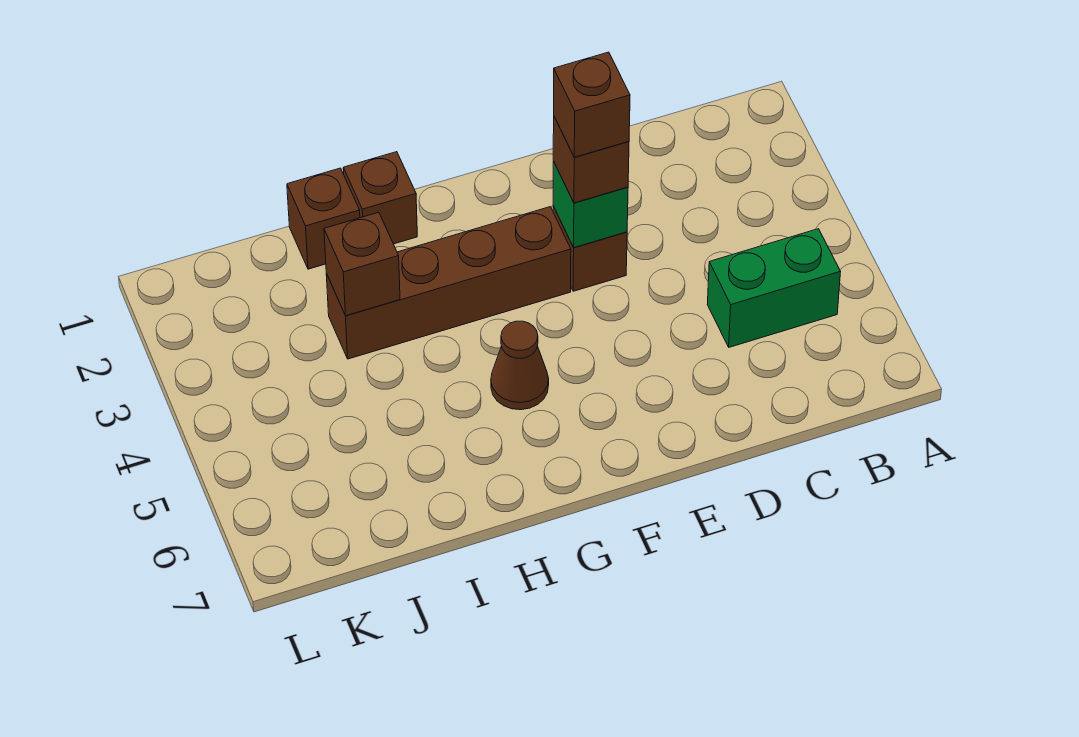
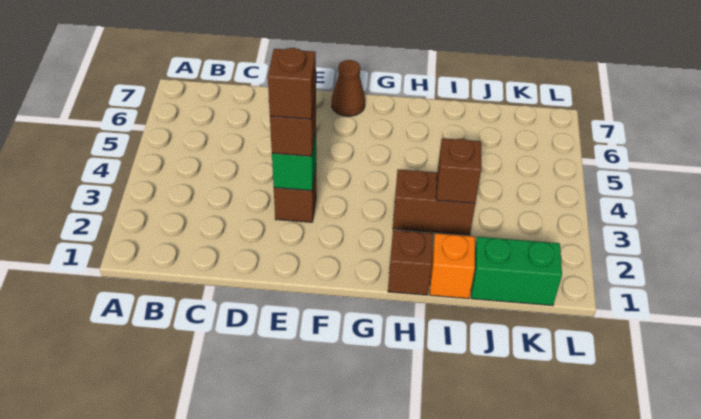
green brick B5:C5 level 1 -> green brick J1:K1 level 1
brown brick F3:I3 level 1 -> brown brick H3:I3 level 1
brown cone G5 level 1 -> brown cone F7 level 1
brown brick I1 level 1 -> orange brick I1 level 1

